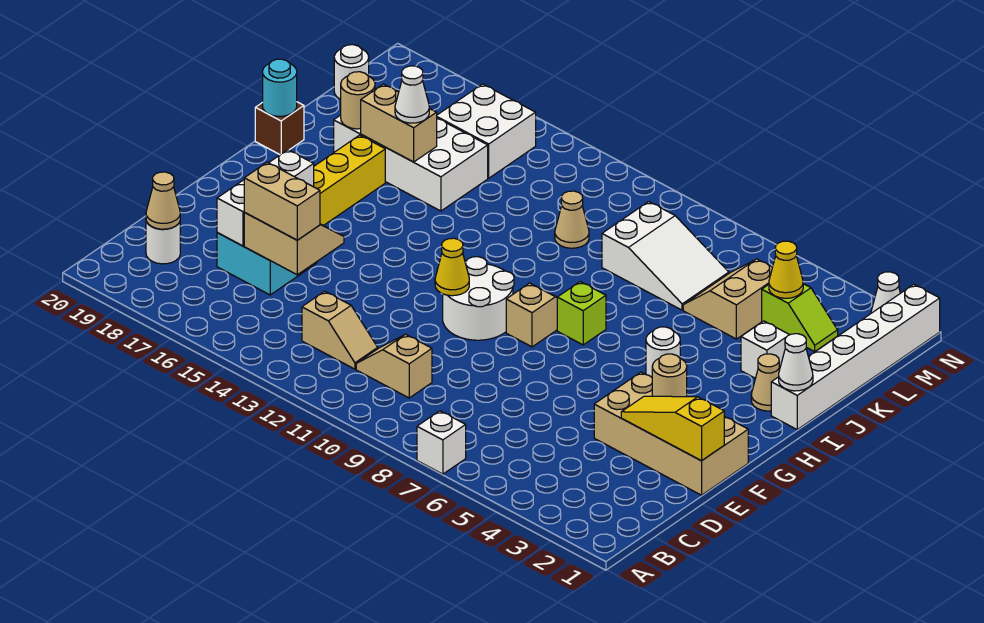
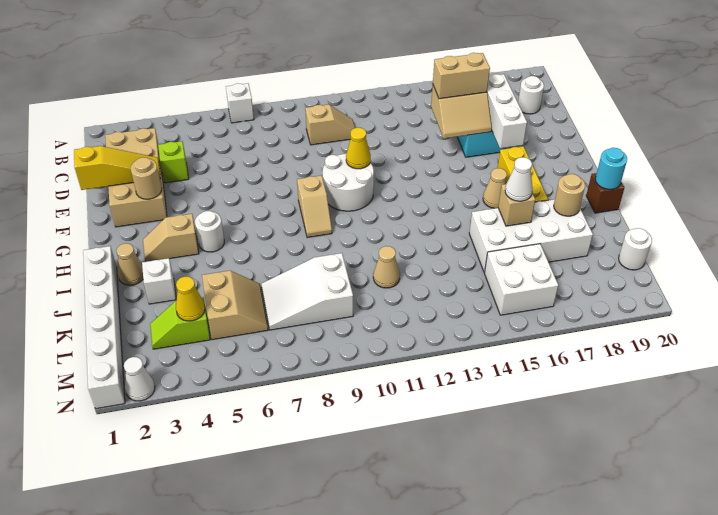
tan slope C12:C13 level 1 top 13 -> tan slope H3:H4 level 1 top 4
tan cone C19 level 2 -> tan cone H16 level 1
tan brick E1:F4 level 1 -> tan brick C2:F3 level 1
lime brick H8 level 1 -> lime brick D4 level 1
white cone I1 level 2 -> none
tan brick J16:J17 level 2 -> tan brick J16 level 2

